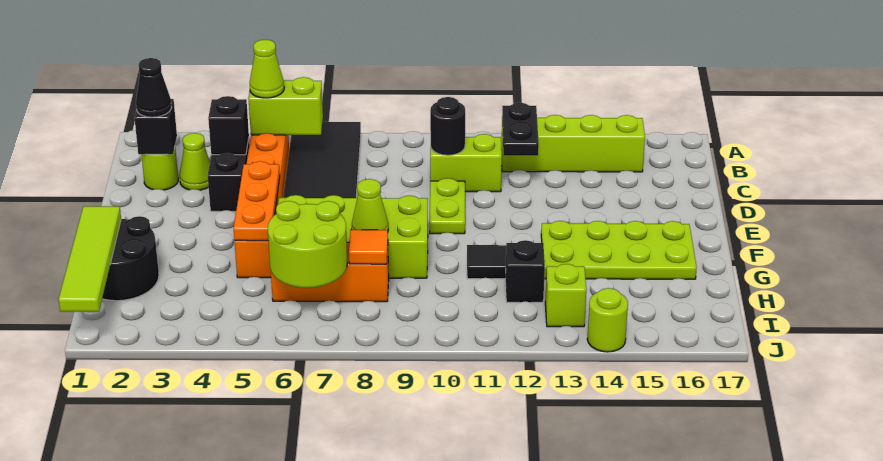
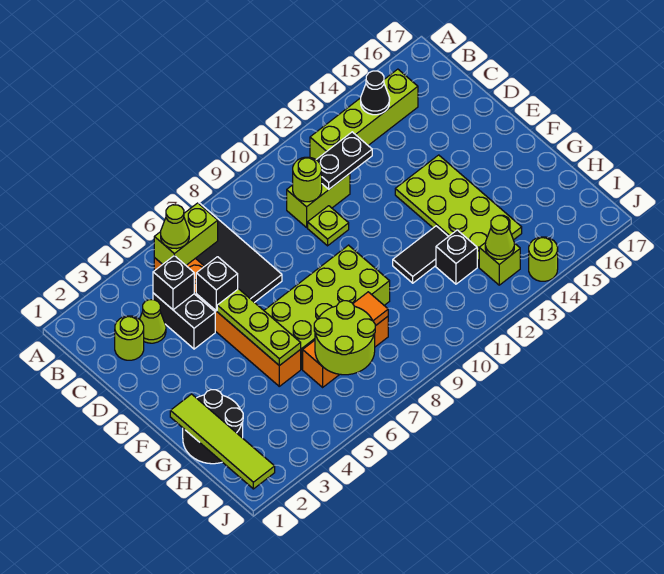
black plate B12:C12 level 2 -> black plate C11:C12 level 2
black brick C2 level 2 -> black brick D5 level 2
black cone C2 level 3 -> black cone B14 level 2
black round brick C10 level 2 -> lime round brick C10 level 2
lime plate D10:E10 level 1 -> lime plate D10 level 1
orange plate E5:G5 level 2 -> lime plate E5:G5 level 2
lime plate F13:G16 level 1 -> lime plate E13:H14 level 1
lime cone G8 level 2 -> lime cone I13 level 2

